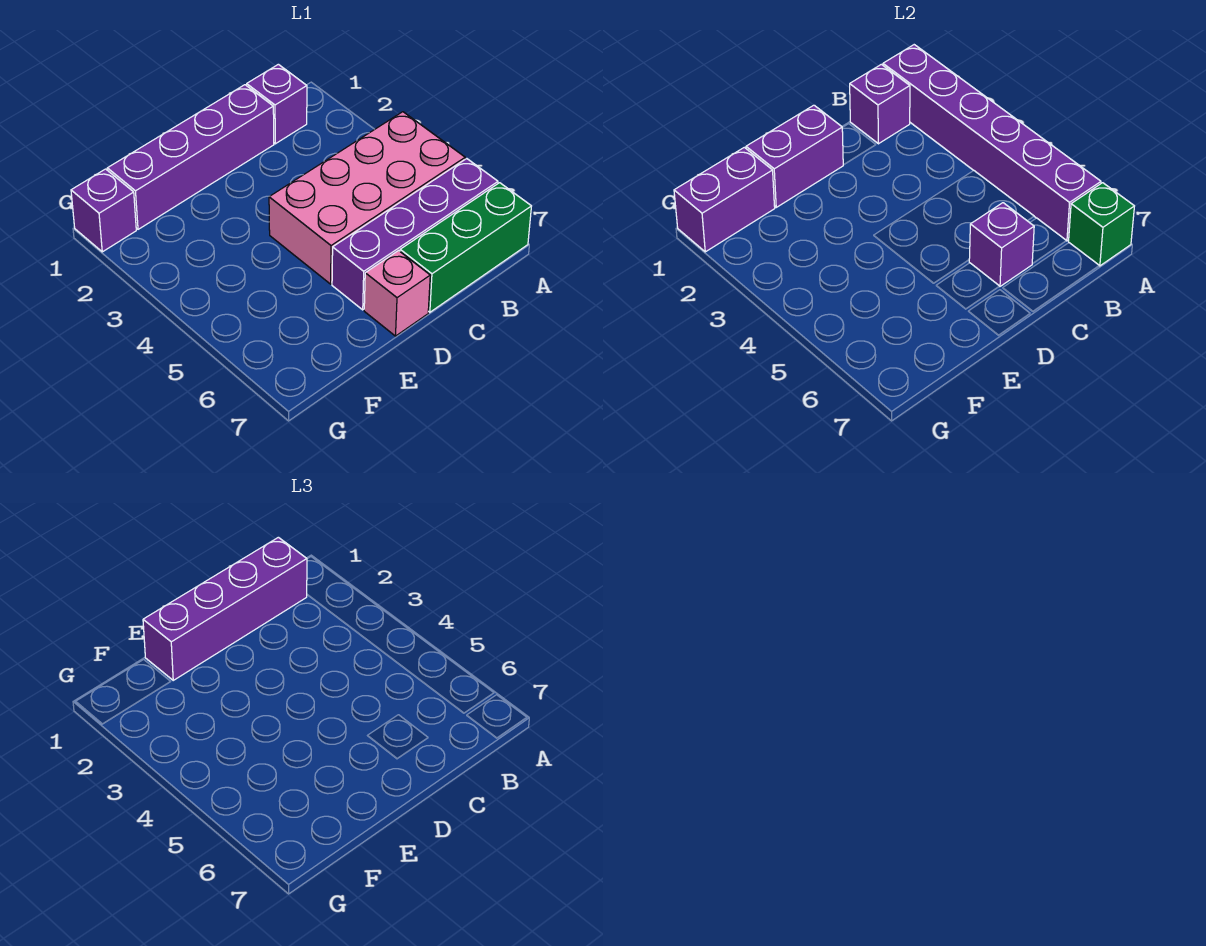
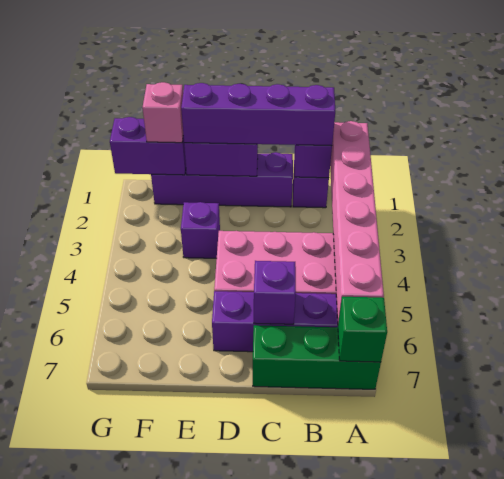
purple brick A1:A6 level 2 -> pink brick A1:A6 level 2
pink brick D7 level 1 -> pink brick F1 level 3
purple brick G1 level 1 -> purple brick E3 level 1

